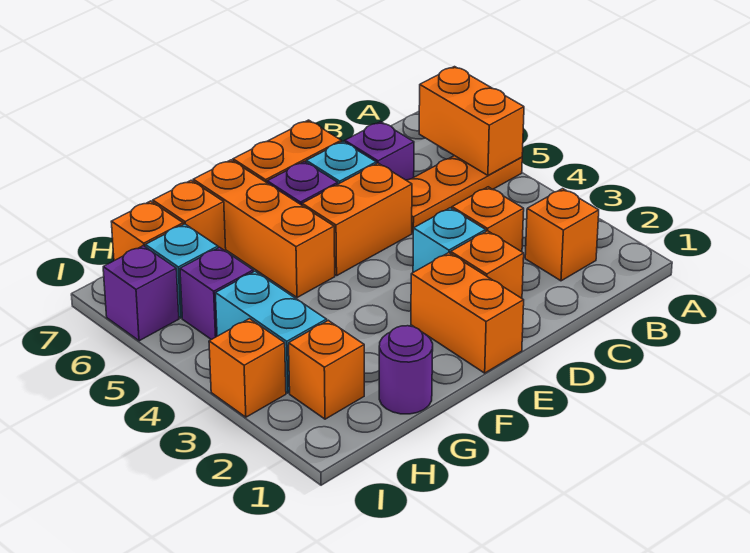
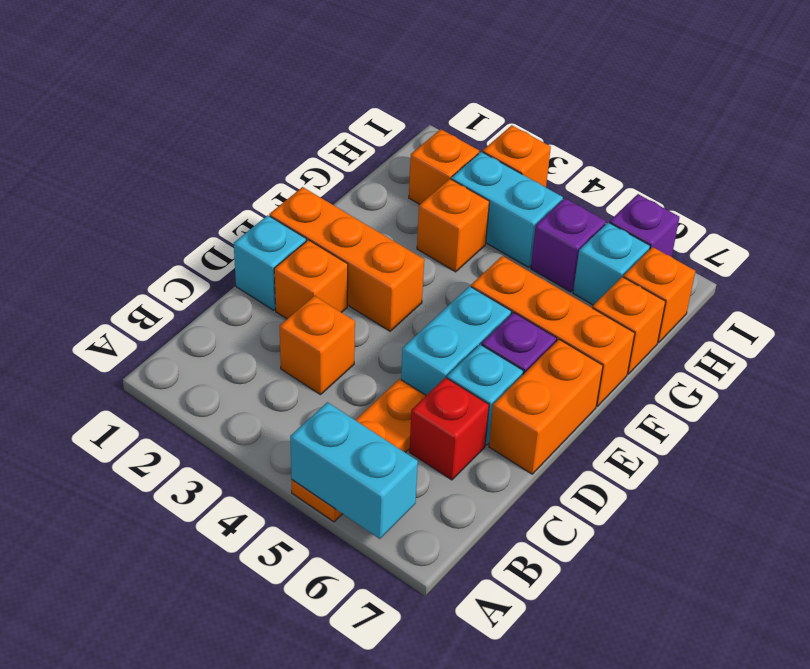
orange brick A5:A6 level 2 -> cyan brick A5:A6 level 2
orange brick B2 level 1 -> orange brick G3 level 1
purple brick C6 level 1 -> red brick C6 level 1
cyan brick D3 level 1 -> cyan brick D1 level 1
orange brick D5:E5 level 1 -> cyan brick D5:E5 level 1
orange brick E1:E2 level 1 -> orange brick E1:E3 level 1
purple round brick G1 level 1 -> none

